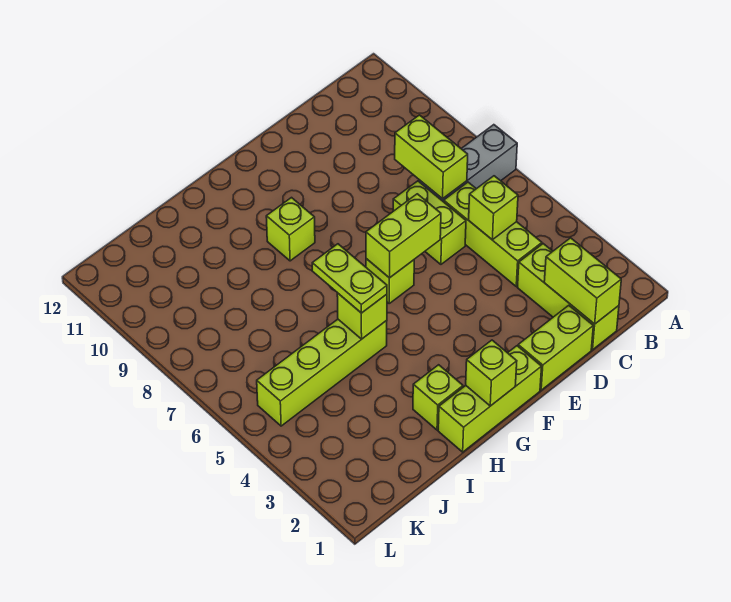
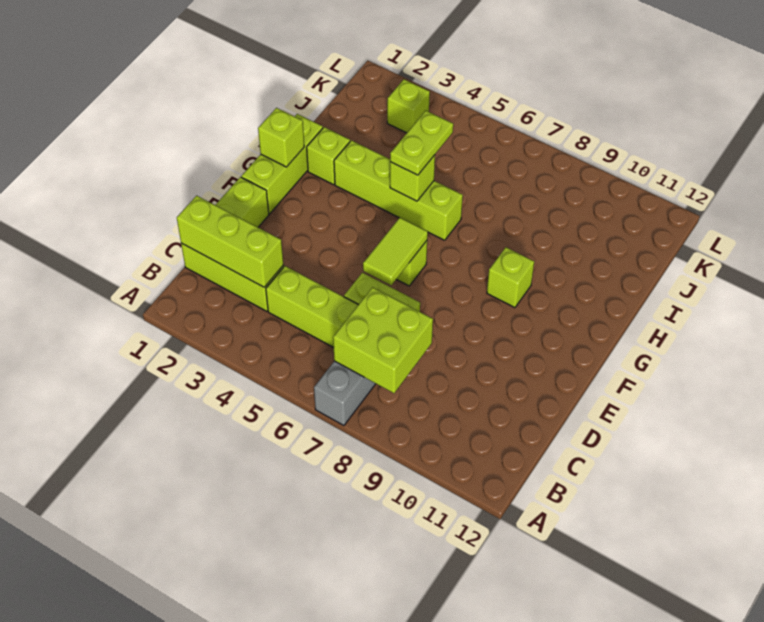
lime brick C1:C2 level 2 -> lime brick C1:C3 level 2
lime brick C5 level 2 -> lime brick K3 level 1
lime brick C7:C8 level 2 -> lime brick B7:C8 level 2
lime brick E6:F6 level 2 -> lime tile E6:F6 level 2
lime brick H5:K5 level 1 -> lime brick H3:H6 level 1
lime plate H5:H6 level 3 -> lime plate H5:I5 level 3

